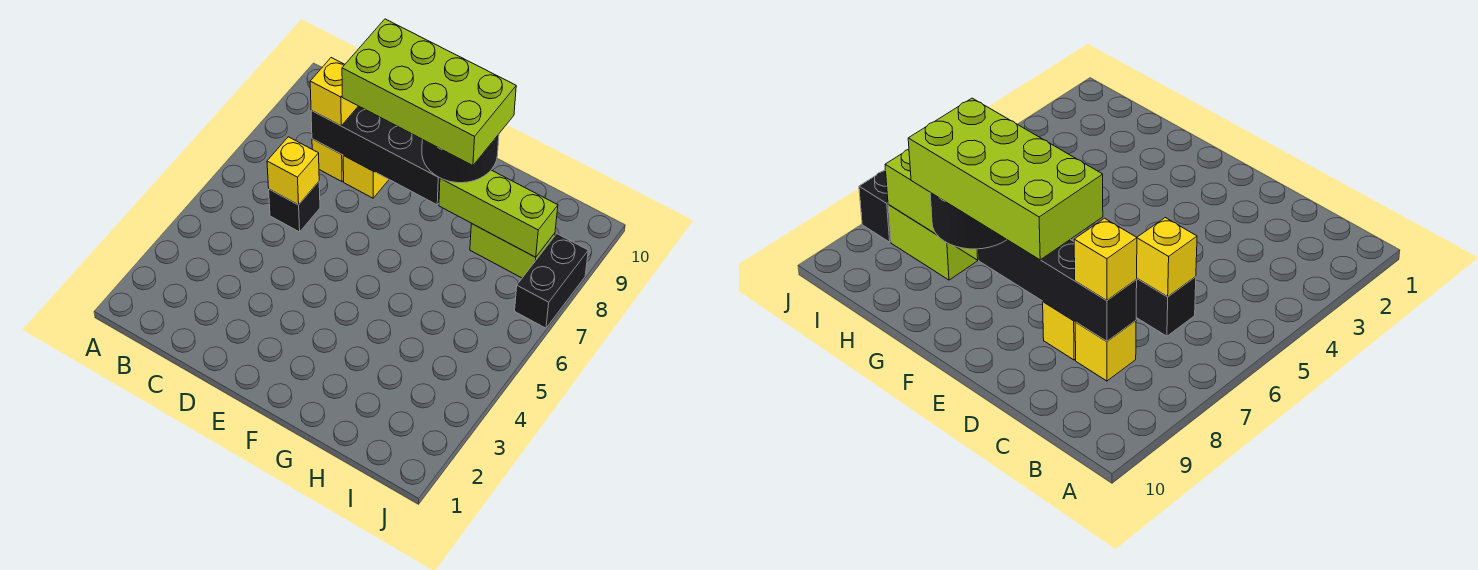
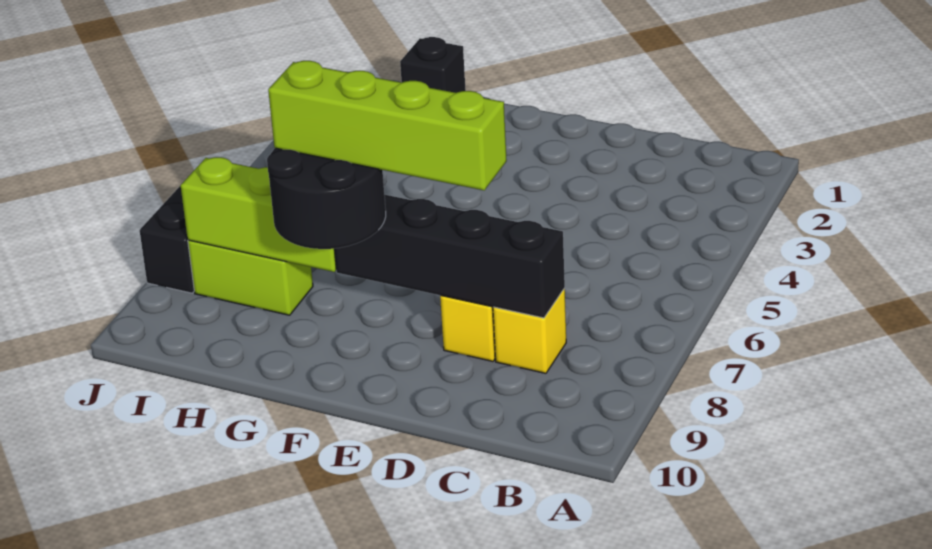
black brick C6 level 1 -> black brick H1 level 1
yellow brick C6 level 2 -> none
yellow brick C8 level 3 -> none
lime brick D8:G9 level 4 -> lime brick D8:G8 level 4

